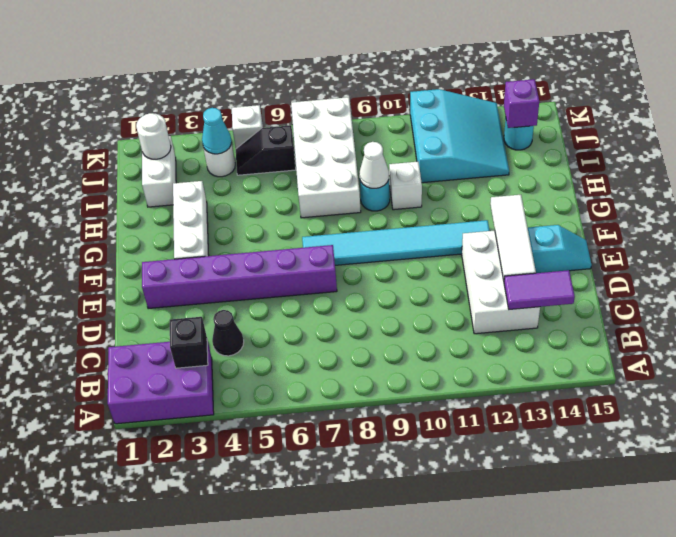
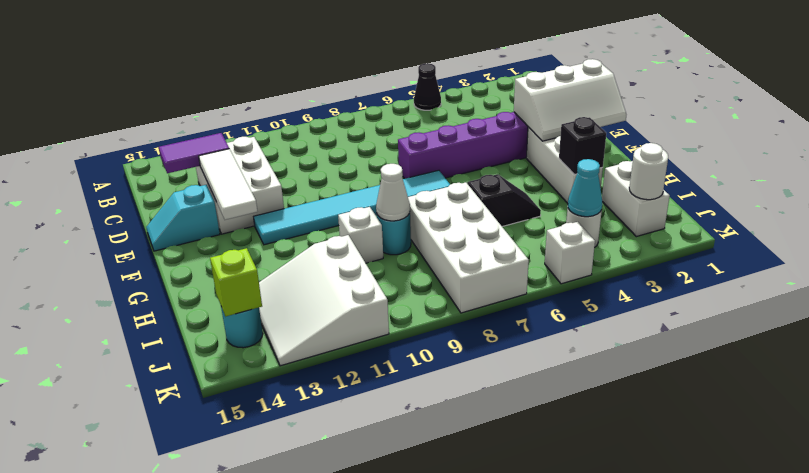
purple brick A1:B3 level 1 -> none
black brick B3 level 2 -> black brick H3 level 2
black cone C4 level 1 -> black cone A5 level 1
none -> white slope E1:F3 level 2 top E
cyan slope I11:K13 level 1 top 11 -> white slope I11:K13 level 1 top 11
black slope J5:J6 level 1 top 6 -> black slope H5:H6 level 1 top 6
purple brick J14 level 2 -> lime brick J14 level 2

